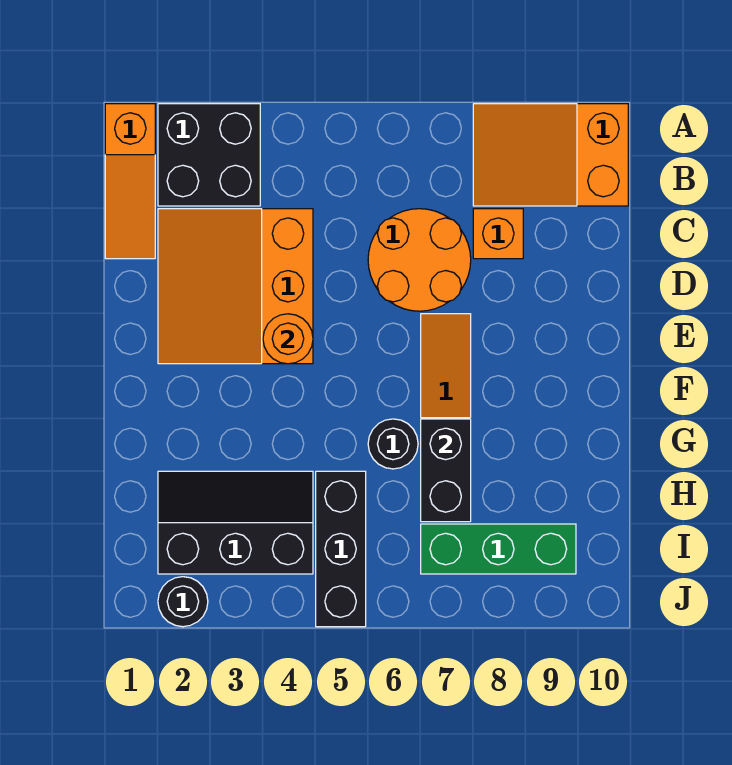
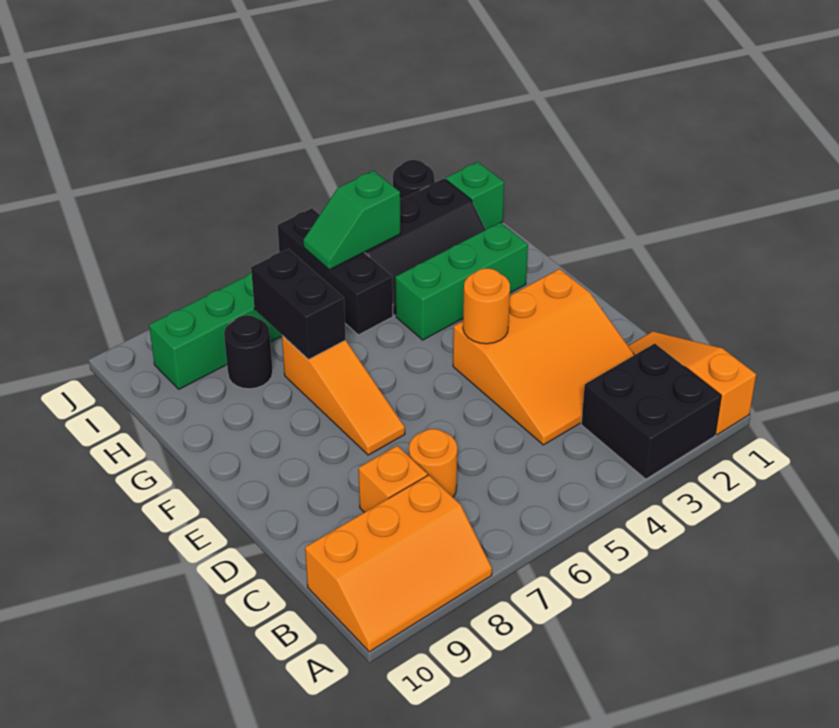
orange slope A8:B10 level 1 top 10 -> orange slope A8:B10 level 1 top B
orange slope C2:E4 level 1 top 4 -> orange slope C2:E4 level 1 top E
orange round brick C6:D7 level 1 -> orange round brick C7 level 1
none -> green brick G2:G4 level 1
black round brick G6 level 1 -> black round brick H8 level 1
none -> green brick I1 level 1
none -> green slope I4:I5 level 2 top 4

